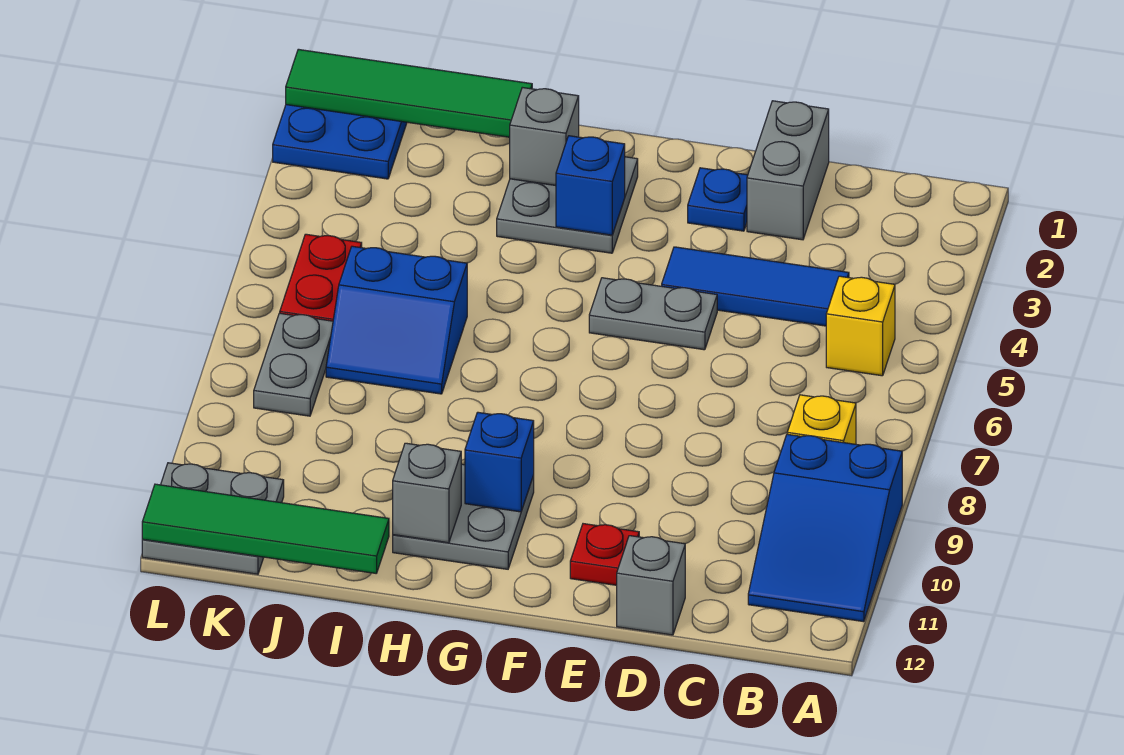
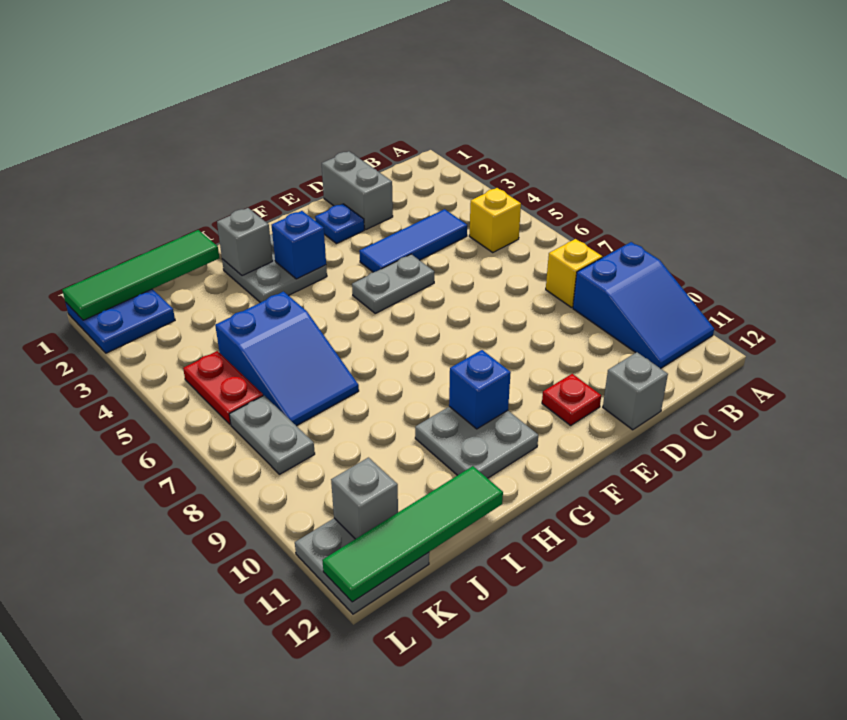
grey brick H11 level 2 -> grey brick K11 level 2
blue slope I6:J7 level 1 top 6 -> blue slope I5:J7 level 1 top 5

